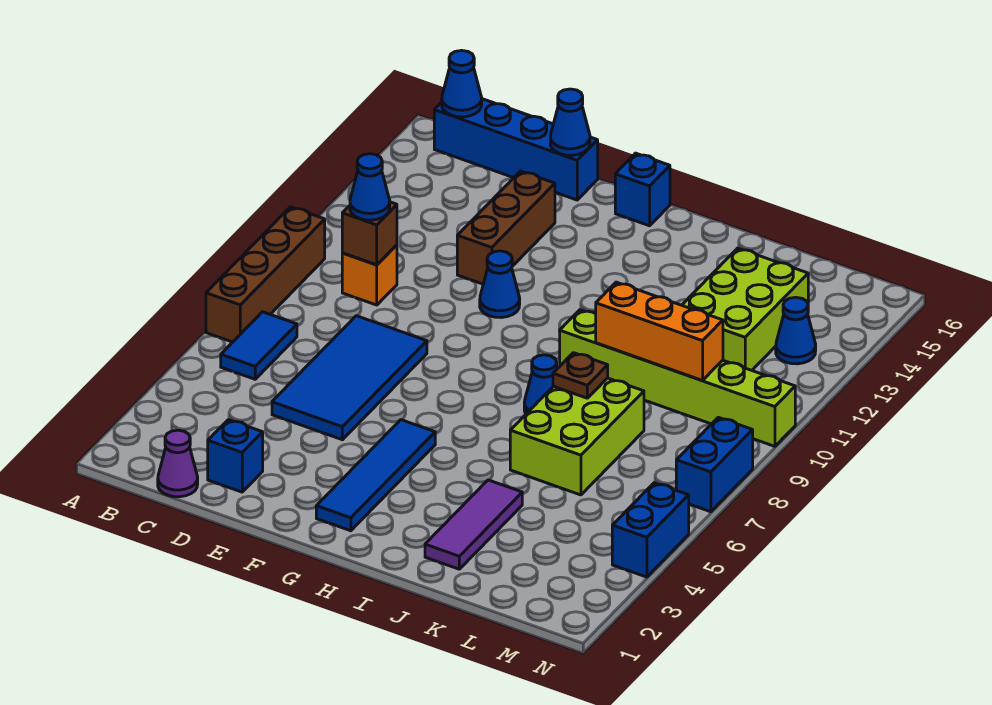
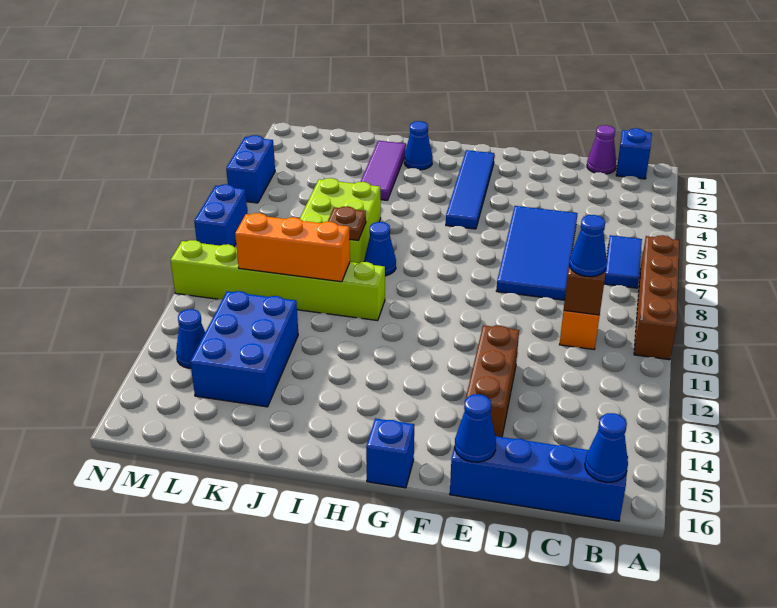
blue brick D2 level 1 -> blue brick B1 level 1
blue cone F11 level 1 -> blue cone I2 level 1
lime brick K12:L14 level 1 -> blue brick K12:L14 level 1

